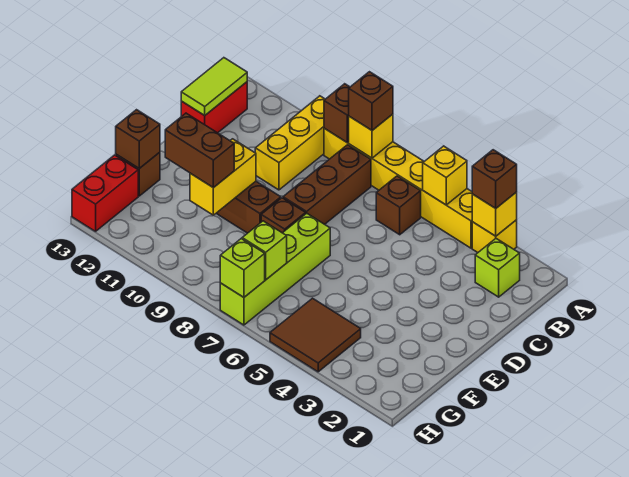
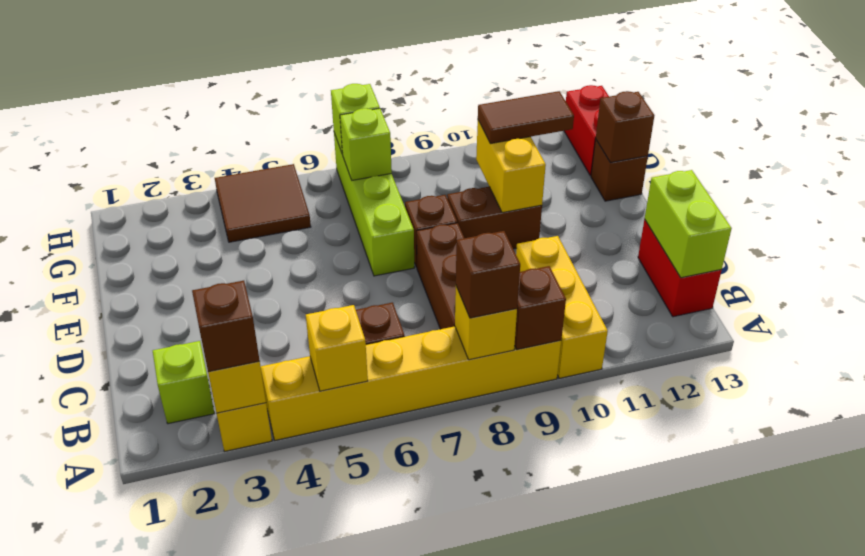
lime tile B13:C13 level 2 -> lime brick B13:C13 level 2
brown brick F10:F11 level 3 -> brown tile F10:F11 level 3

